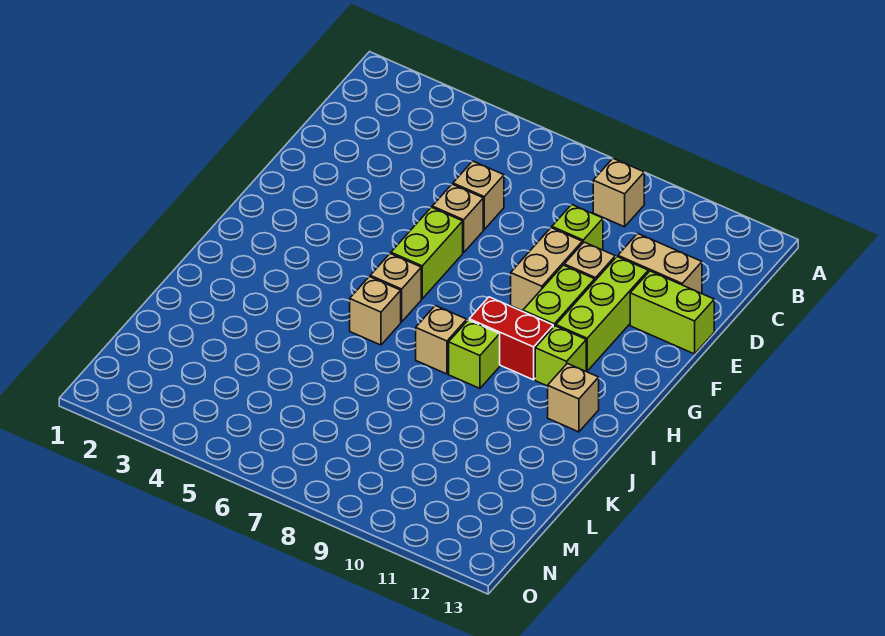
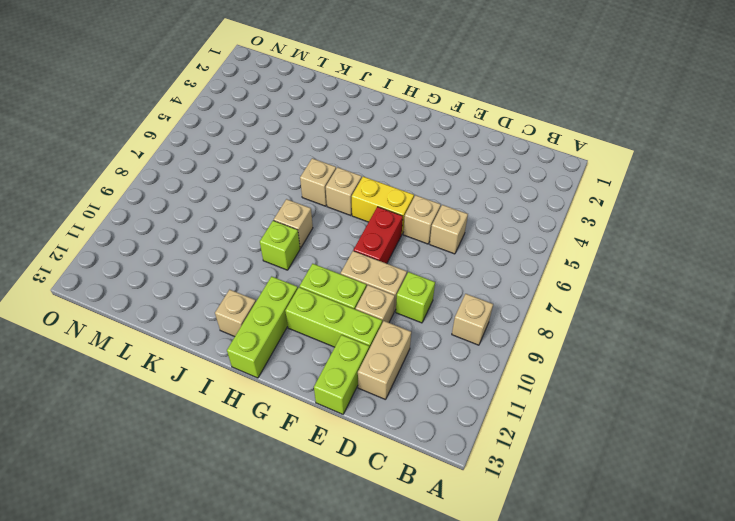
lime brick F6:G6 level 1 -> yellow brick F6:G6 level 1
red brick H9:H10 level 1 -> red brick F7:F8 level 1
lime brick H11 level 1 -> lime brick H11:H13 level 1

